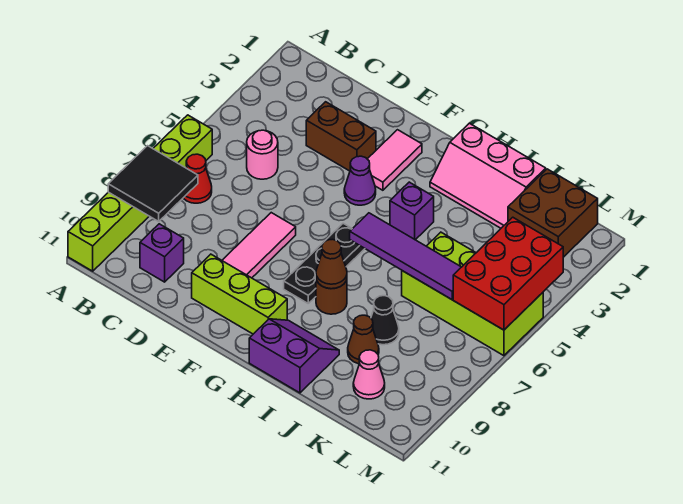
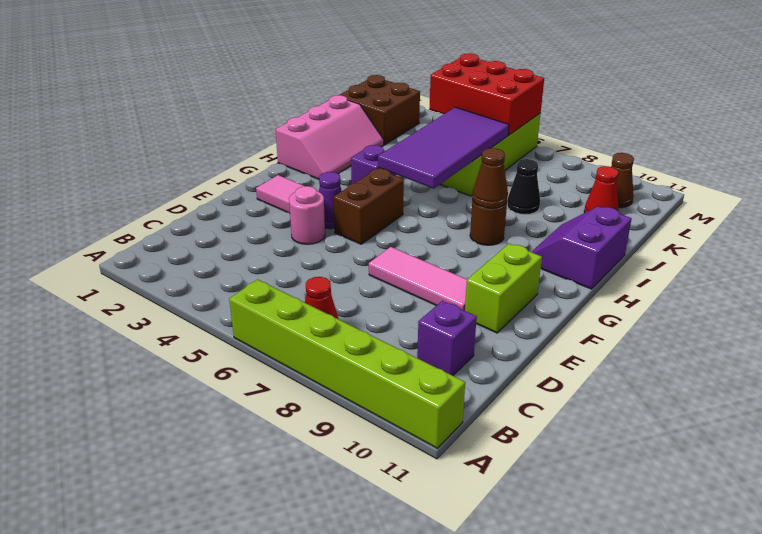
black tile A8:B9 level 2 -> none
pink round brick C5 level 1 -> pink round brick E4 level 1
brown brick D3:E3 level 1 -> brown brick F5:G5 level 1
lime brick E10:G10 level 1 -> lime brick E10:F10 level 1
black plate G6:G8 level 1 -> none
purple tile H6:K6 level 2 -> purple tile H5:K6 level 2
brown cone J9 level 1 -> brown cone L10 level 1
pink cone K10 level 1 -> red cone K10 level 1

